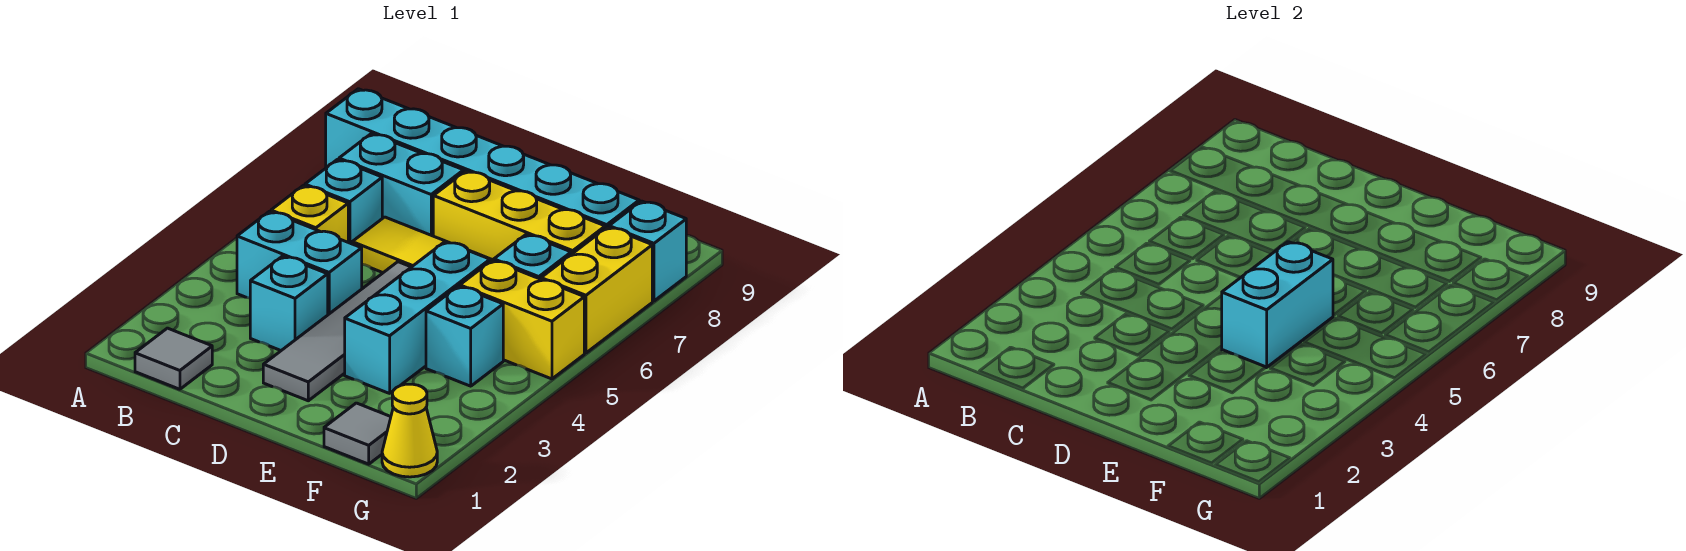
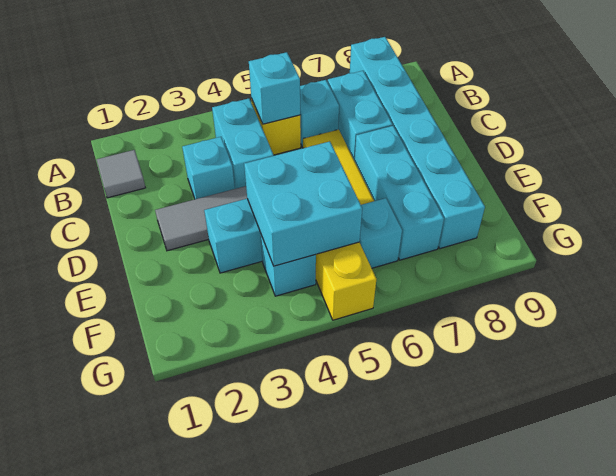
yellow brick D7:F7 level 1 -> cyan brick D7:F7 level 1
cyan brick E4:E5 level 2 -> cyan brick E4:F5 level 2
grey tile F1 level 1 -> none
yellow cone G1 level 1 -> none
yellow brick G6:G7 level 1 -> none
cyan brick G8 level 1 -> cyan brick B5 level 2

